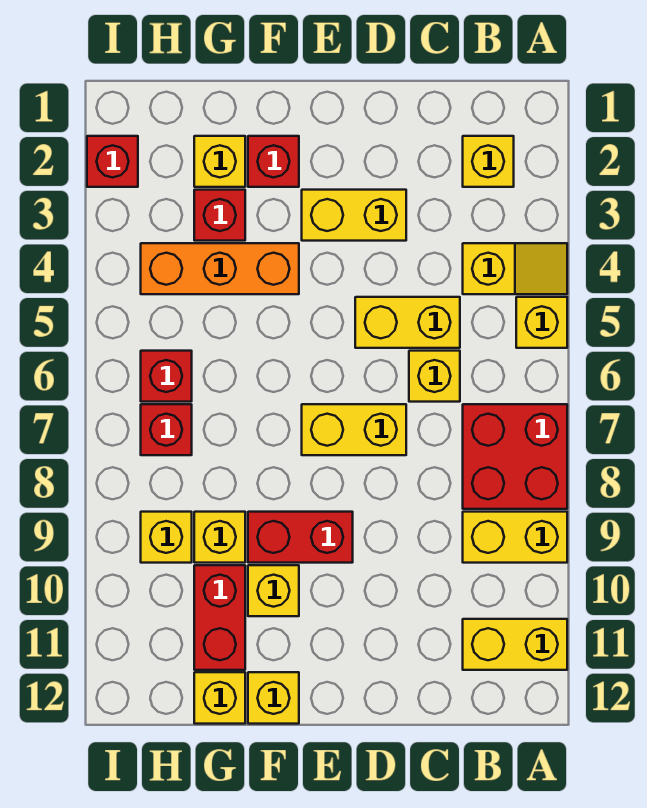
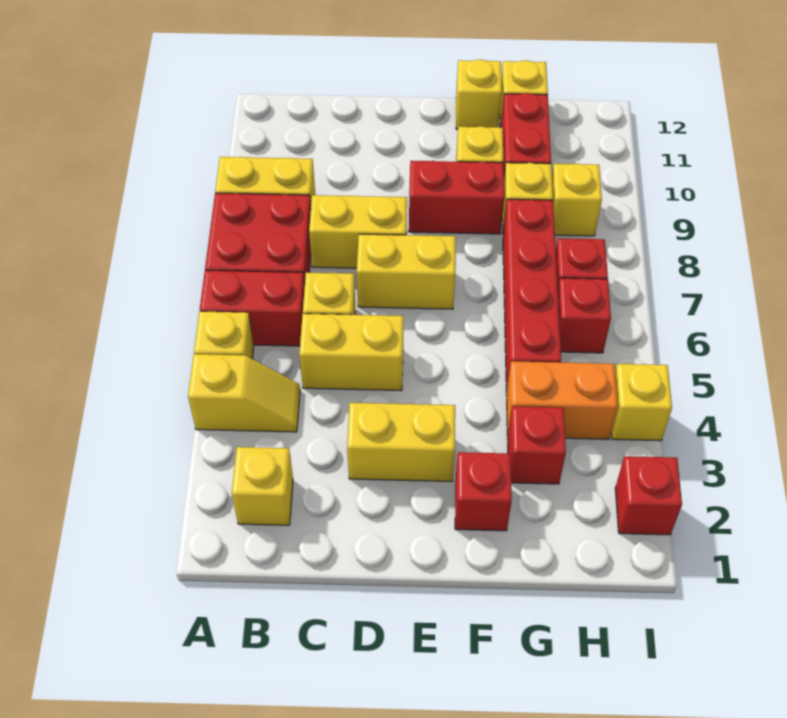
yellow slope A4:B4 level 1 top B -> yellow slope A4:B4 level 1 top A
none -> red brick A6:B6 level 1
yellow brick A11:B11 level 1 -> yellow brick C8:D8 level 1
orange brick F4:H4 level 1 -> orange brick G4:H4 level 1
yellow brick G2 level 1 -> yellow brick I4 level 1
none -> red brick G5:G8 level 1

